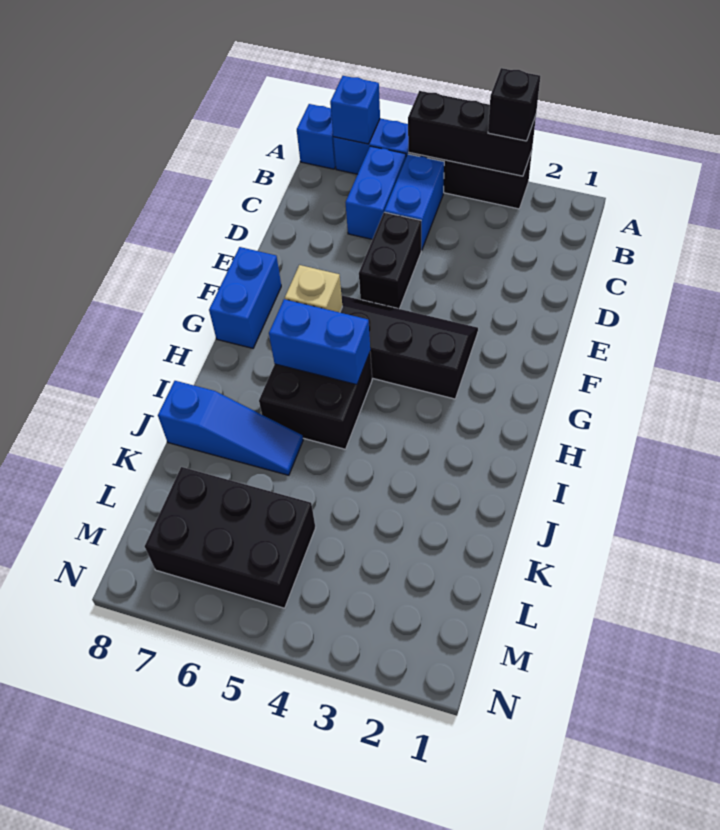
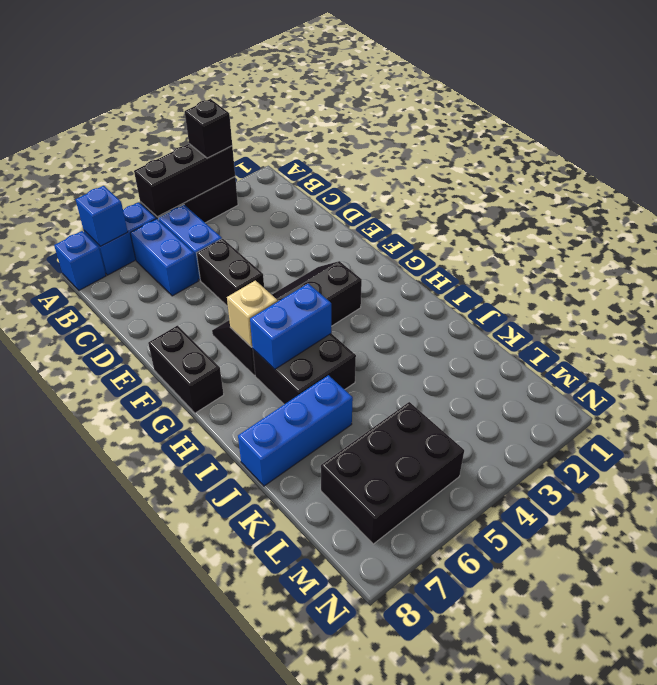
blue brick F8:G8 level 1 -> black brick F8:G8 level 1
blue slope J6:J8 level 1 top 8 -> blue brick J6:J8 level 1

